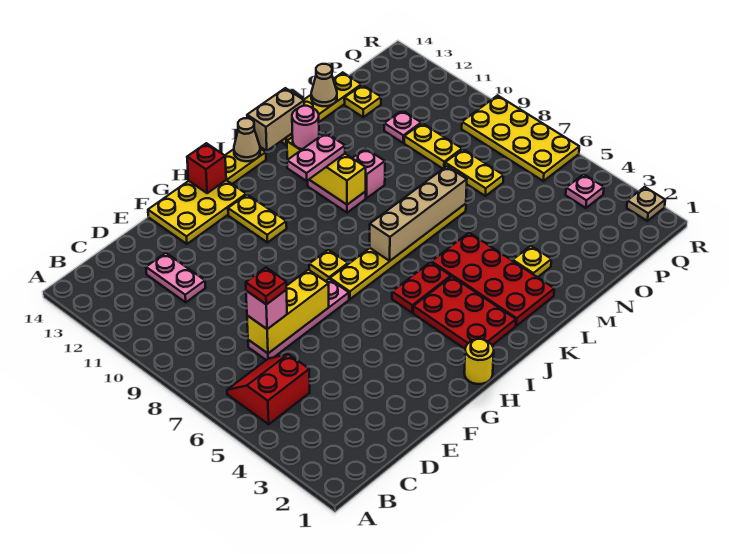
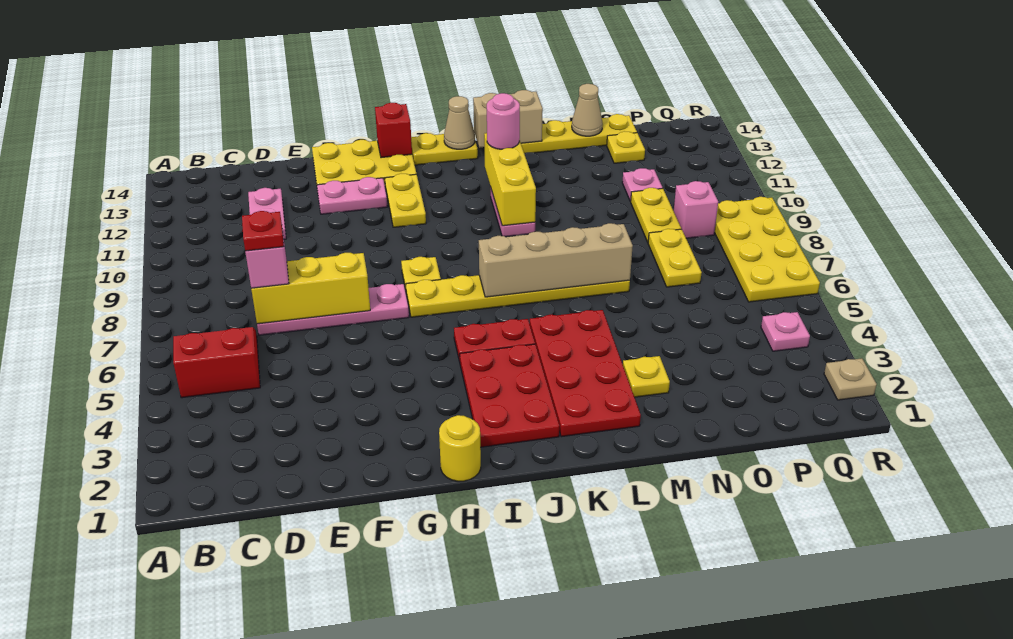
pink plate J11:K11 level 3 -> pink plate F12:G12 level 1
pink brick L10 level 1 -> pink brick P9 level 1

